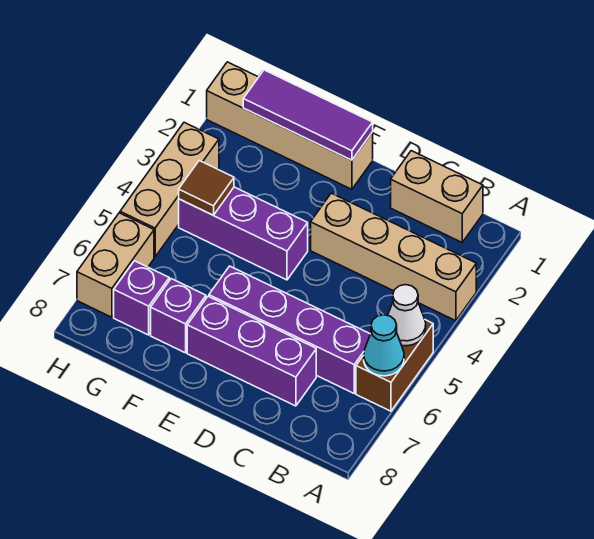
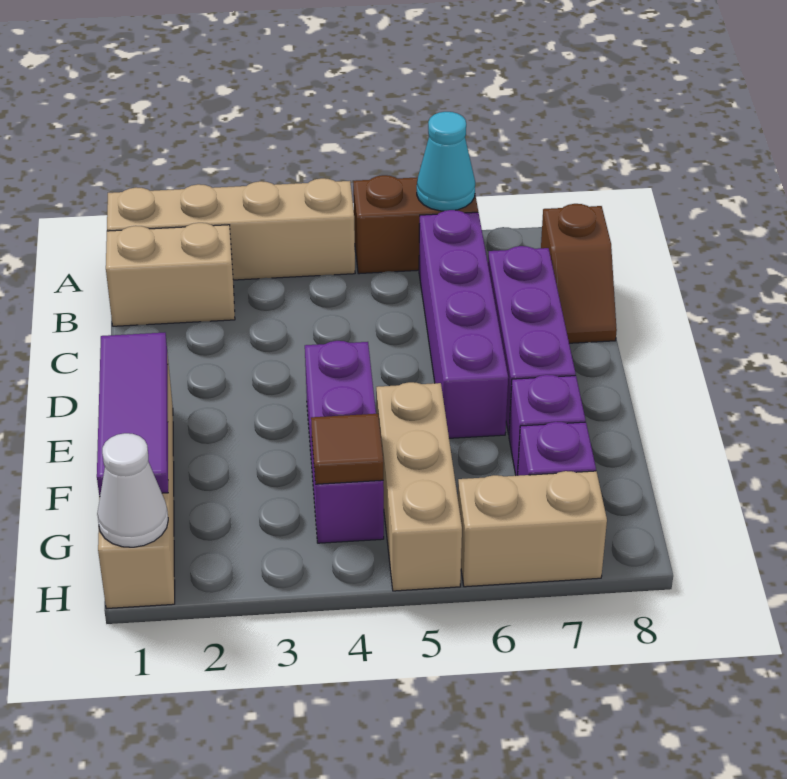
tan brick A3:D3 level 1 -> tan brick A1:A4 level 1
white cone A5 level 2 -> white cone H1 level 2
tan brick B1:C1 level 1 -> tan brick B1:B2 level 1
none -> brown slope B8:C8 level 1 top B
tan brick H3:H5 level 1 -> tan brick F5:H5 level 1

